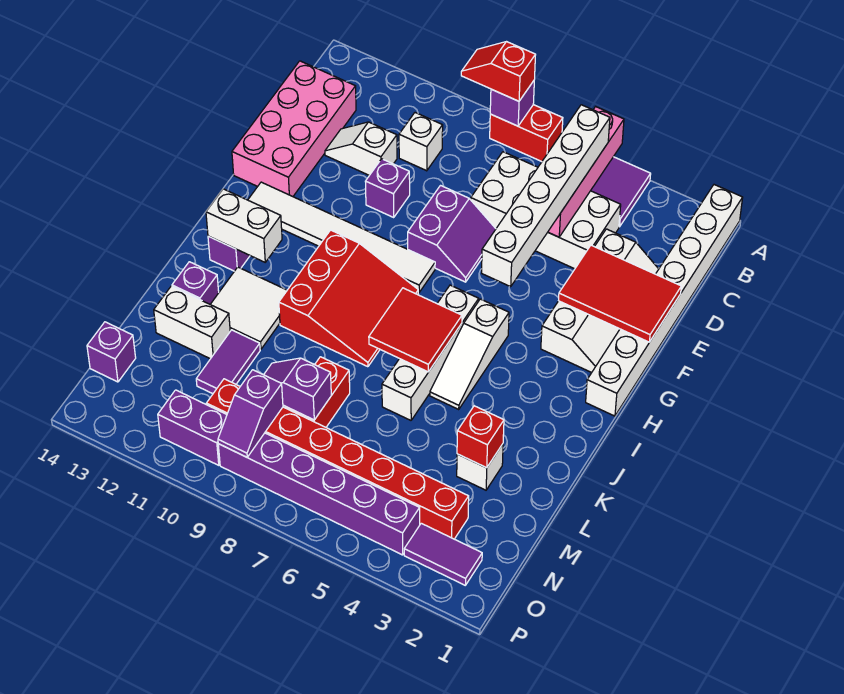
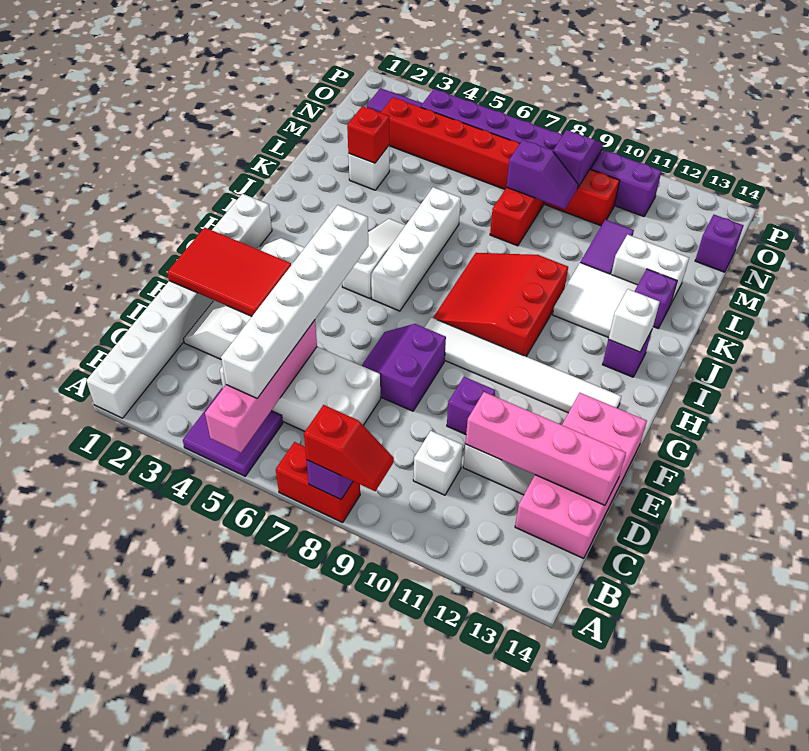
none -> pink brick D11:D14 level 2
red tile I6:J7 level 2 -> none
white brick I12:I13 level 2 -> white brick I13 level 2

